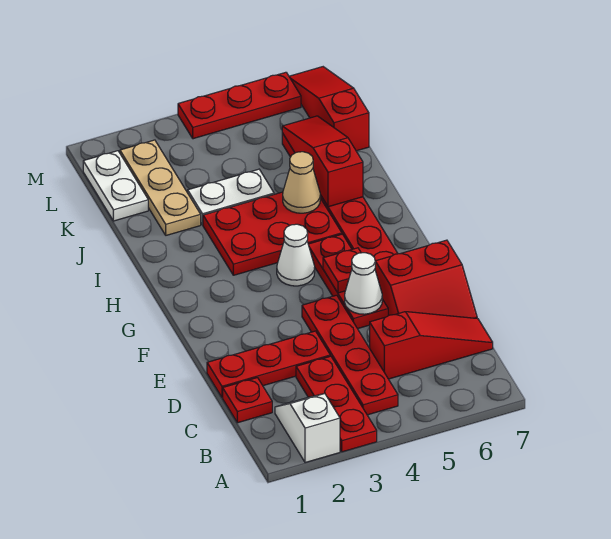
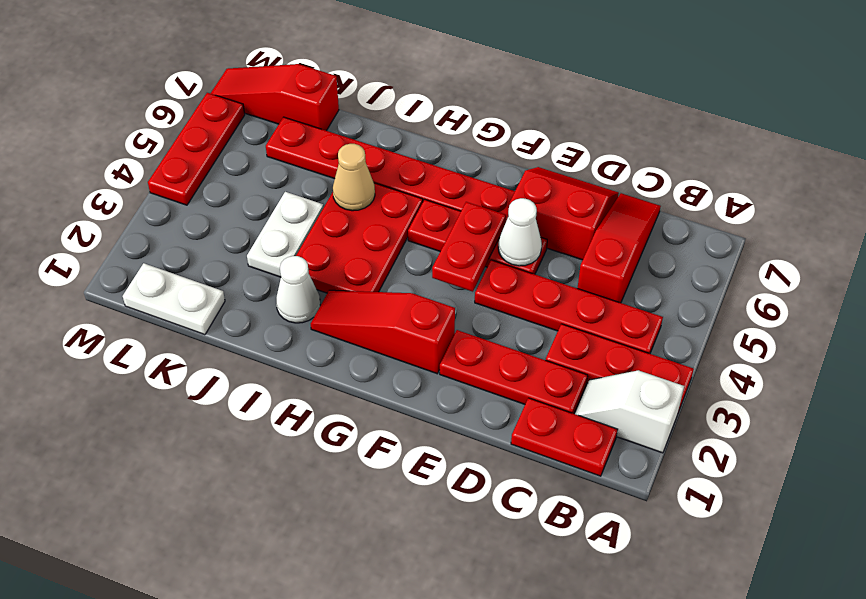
red plate C1 level 1 -> red plate B1:C1 level 1
red plate D1:D3 level 1 -> red plate C2:E2 level 1
red slope D6:E7 level 1 top E -> red slope D6:E7 level 1 top 6
red plate F5 level 2 -> red plate F4:F5 level 2
white cone G4 level 1 -> white cone I2 level 1
red slope I6:K6 level 2 top I -> red slope F2:H2 level 1 top F
tan plate J2:L2 level 1 -> none

